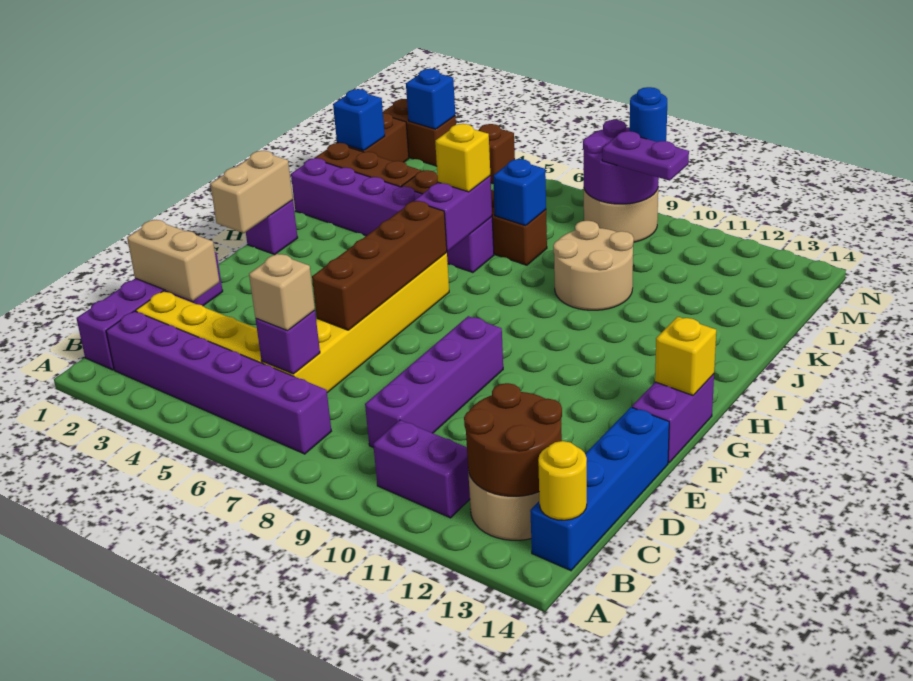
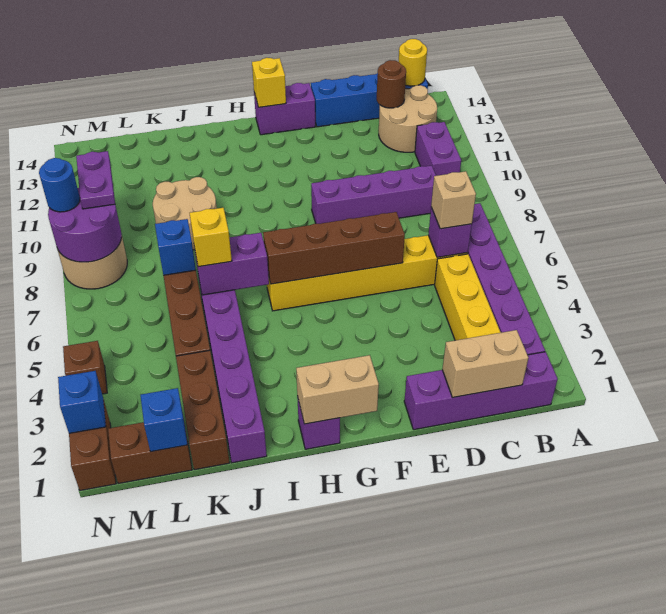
brown round brick B12:C13 level 2 -> brown round brick C13 level 2
tan brick D1:D2 level 2 -> tan brick C1:D1 level 2

